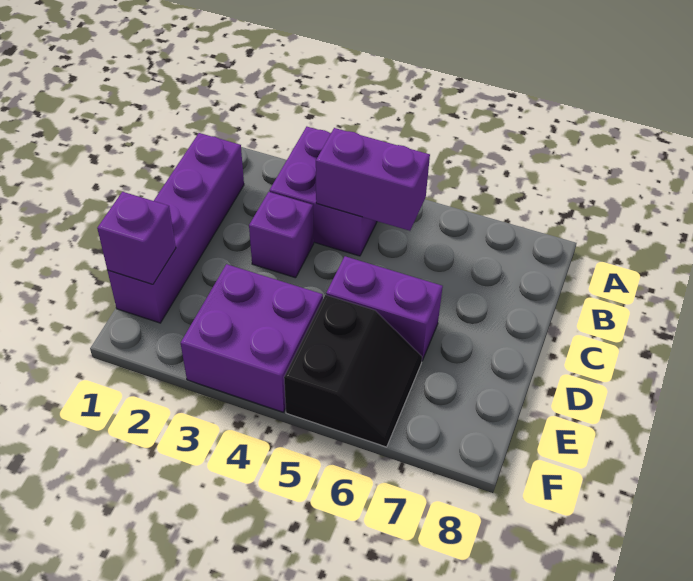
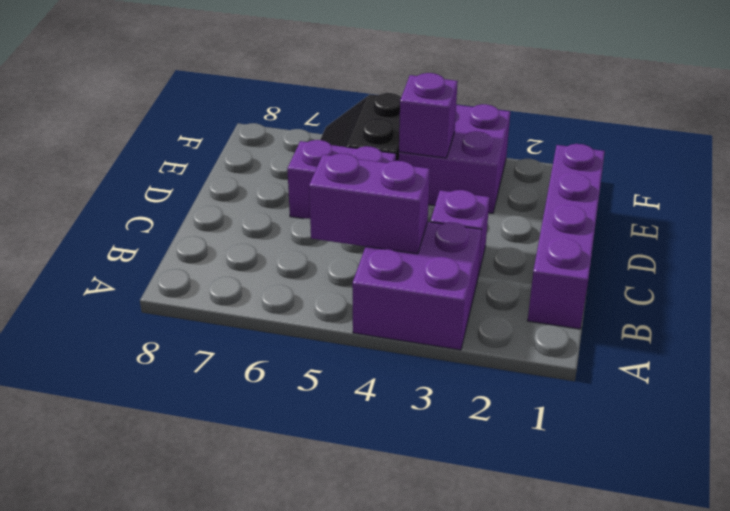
purple brick E1 level 2 -> purple brick E4 level 2

